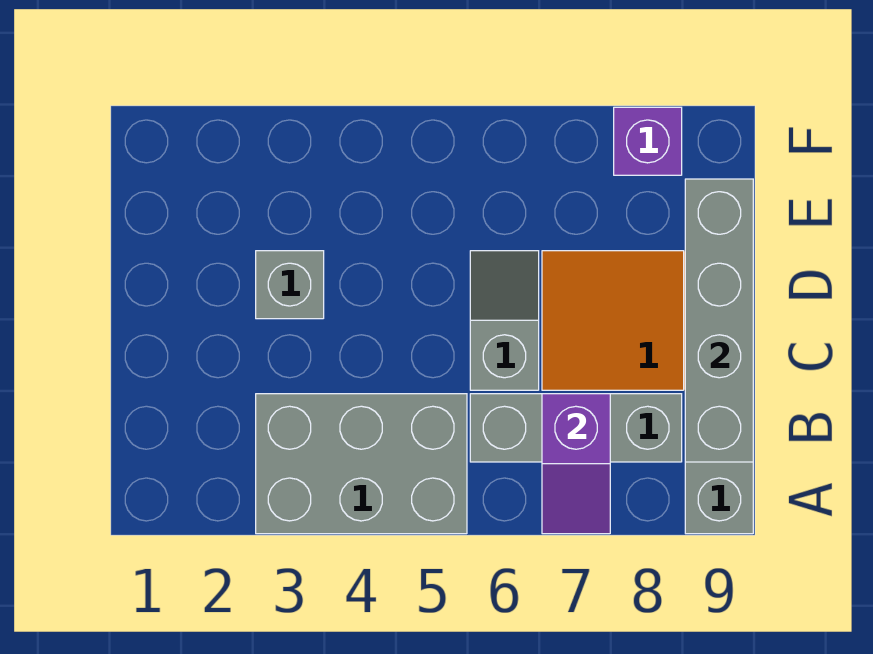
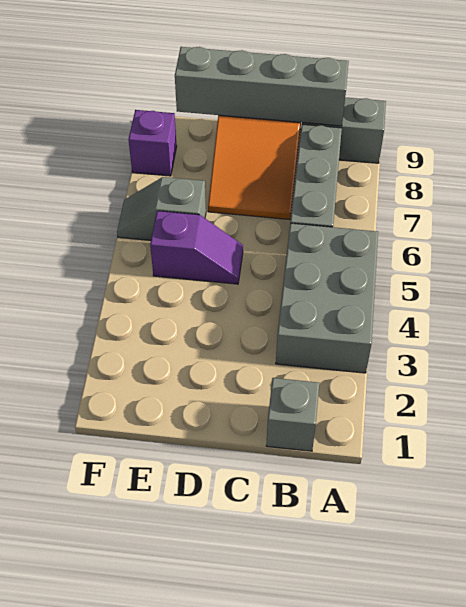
purple slope A7:B7 level 2 top B -> purple slope D5:E5 level 1 top E
grey slope C6:D6 level 1 top C -> grey slope E6:F6 level 1 top E
grey brick D3 level 1 -> grey brick B1 level 1

